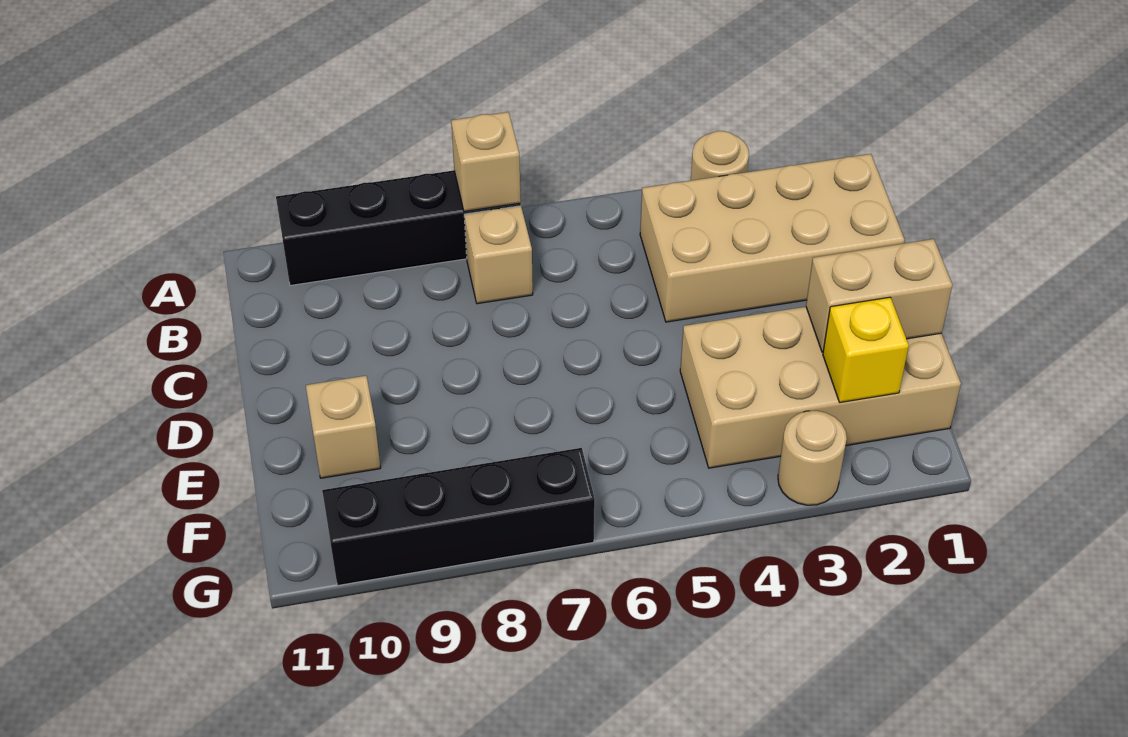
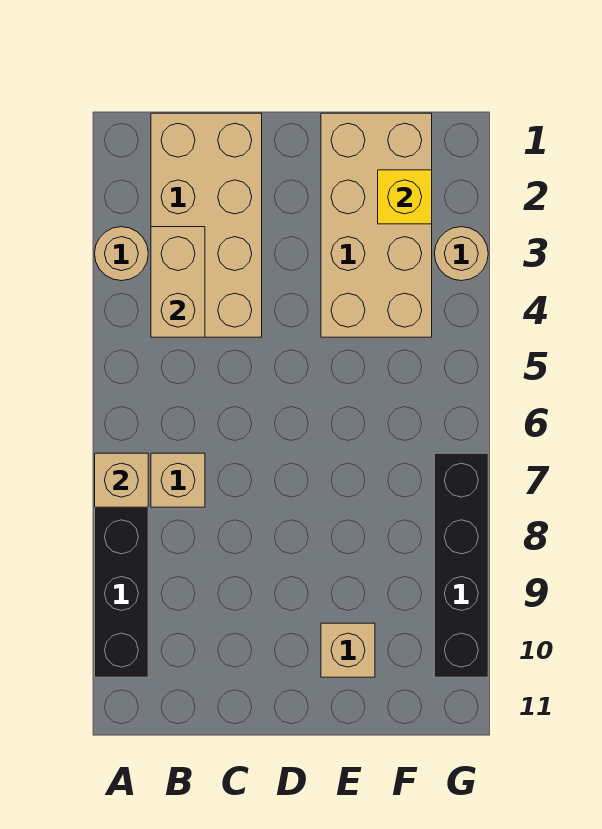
tan brick E1:E2 level 2 -> tan brick B3:B4 level 2

